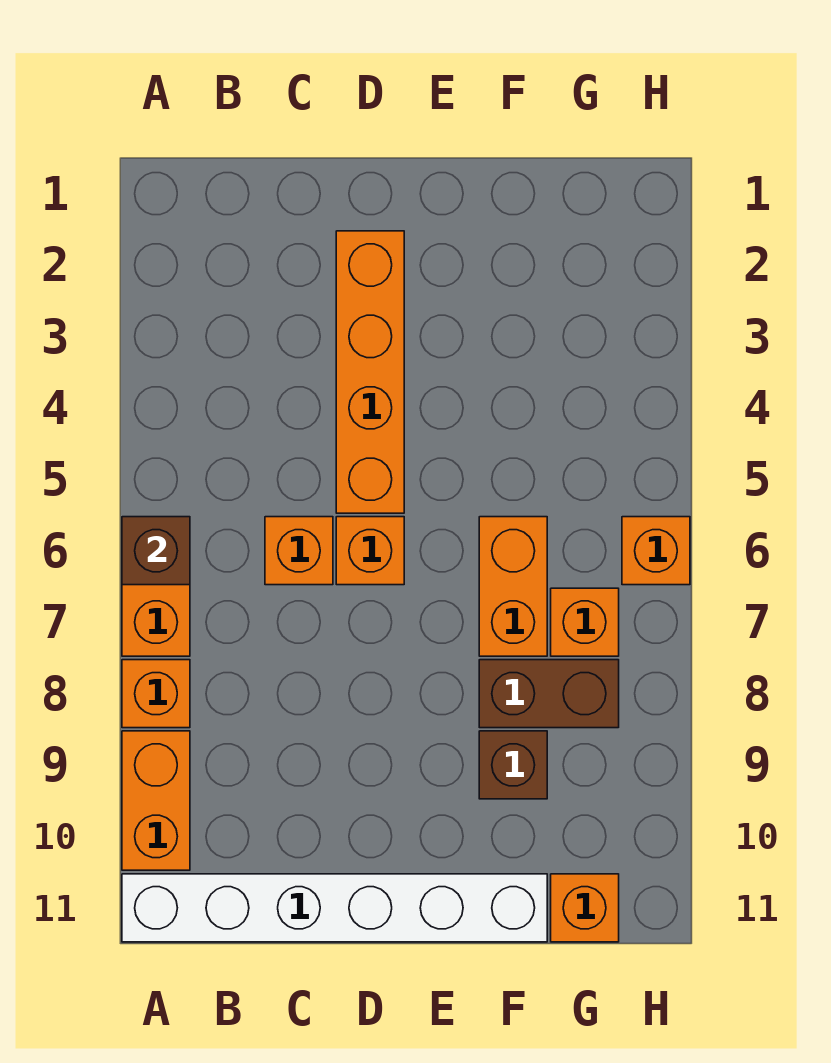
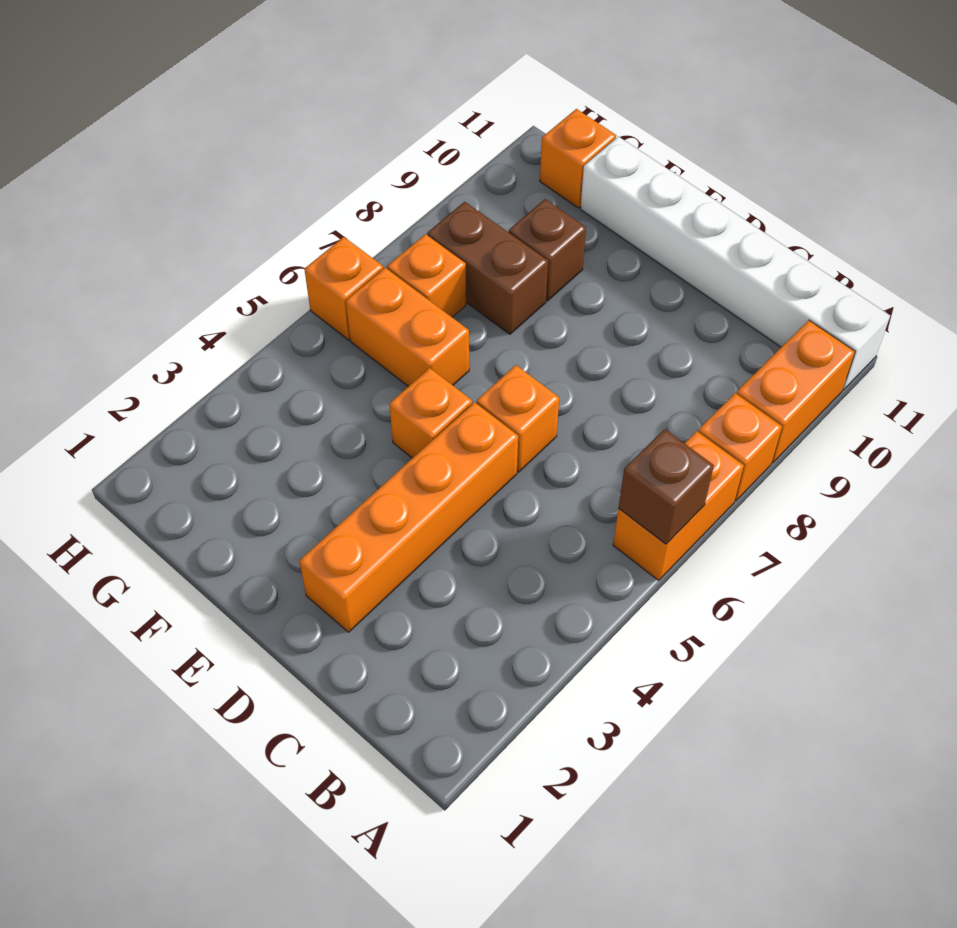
orange brick C6 level 1 -> orange brick E5 level 1
orange brick F6:F7 level 1 -> orange brick F6:G6 level 1

